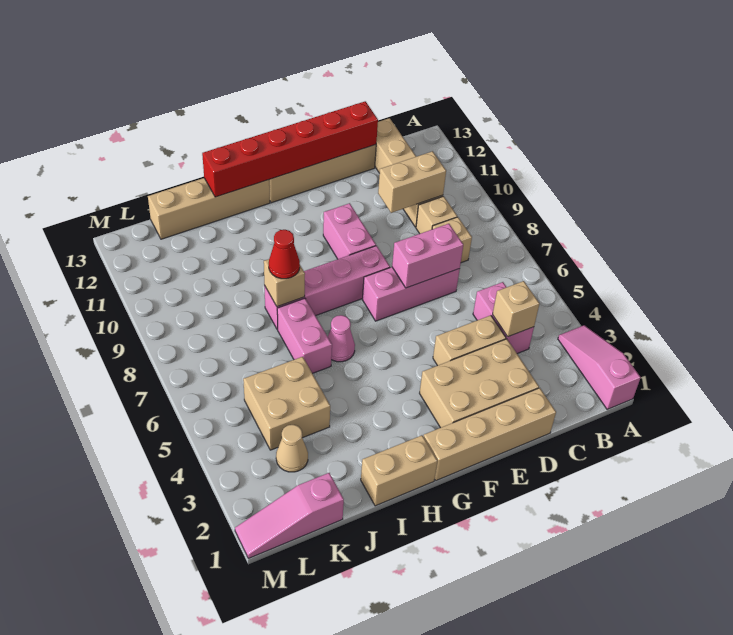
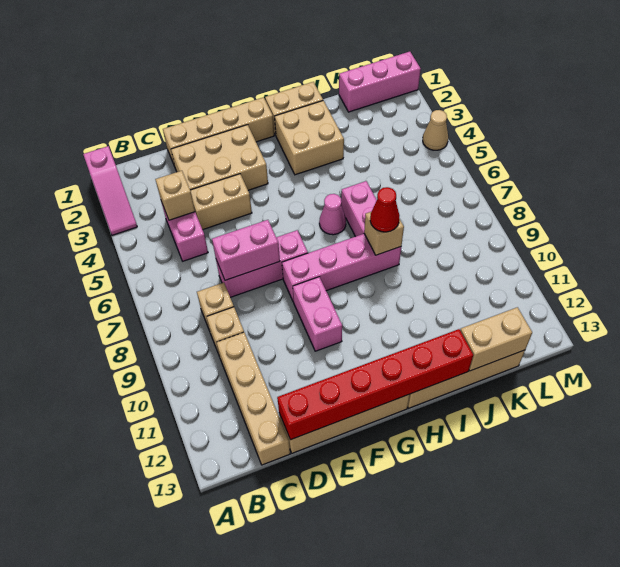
tan brick C10:D10 level 2 -> tan brick J13:K13 level 2
tan brick J4:K5 level 1 -> tan brick H2:I3 level 1
pink slope K1:M1 level 1 top K -> pink brick K1:M1 level 1
tan cone K3 level 1 -> tan cone M4 level 1

